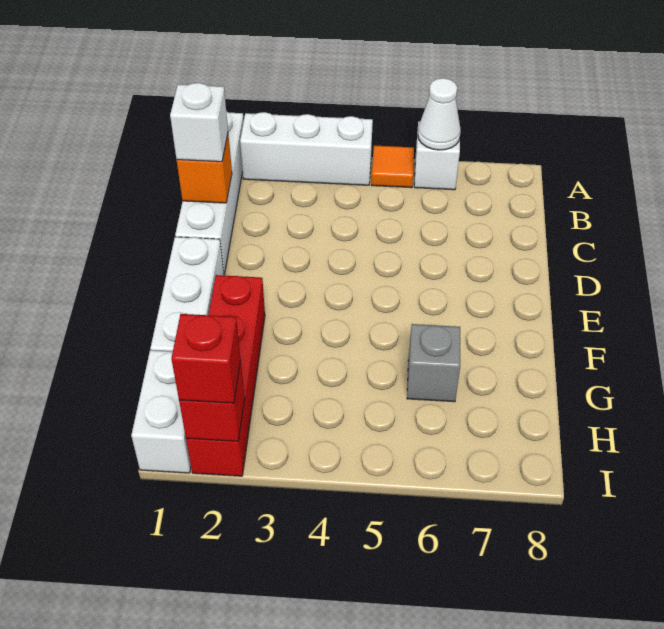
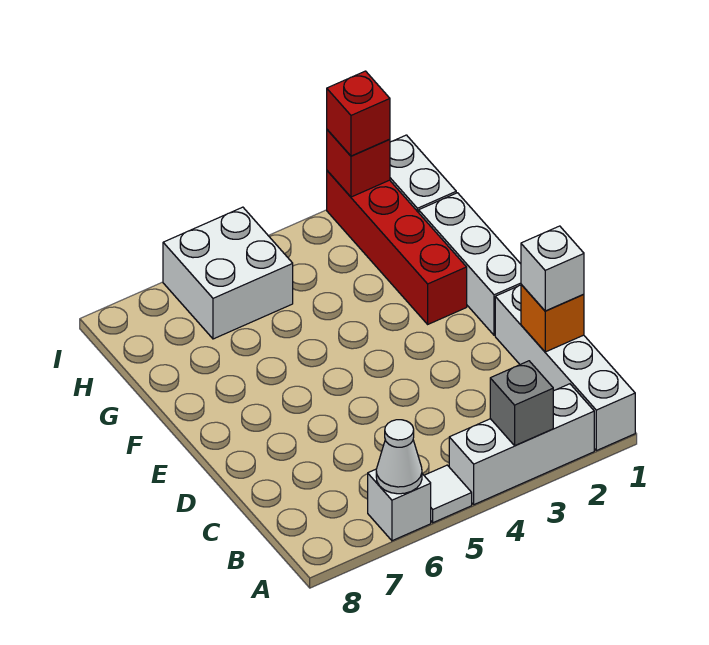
orange tile A5 level 1 -> white tile A5 level 1
grey brick G6 level 1 -> grey brick A3 level 2
none -> white brick H5:I6 level 1

